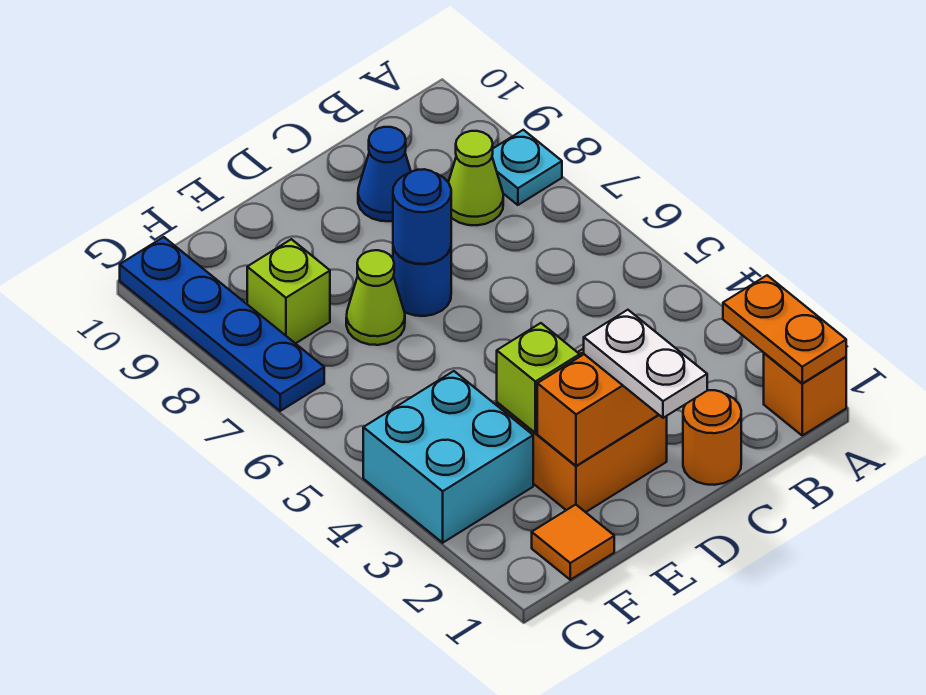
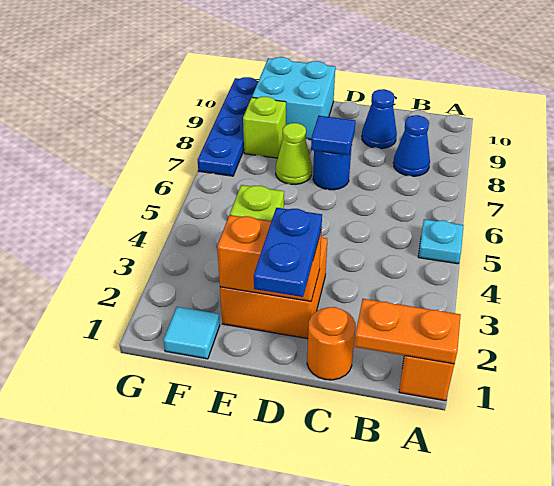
orange plate A1:A2 level 2 -> orange plate A1:B1 level 2
cyan plate A8 level 1 -> cyan plate A5 level 1
lime cone B8 level 1 -> blue cone B8 level 1
white plate D1:D2 level 3 -> blue plate D1:D2 level 3
blue round brick D7 level 2 -> blue tile D7 level 2
orange tile F1 level 1 -> cyan tile F1 level 1
cyan brick F3:G4 level 1 -> cyan brick E9:F10 level 1

